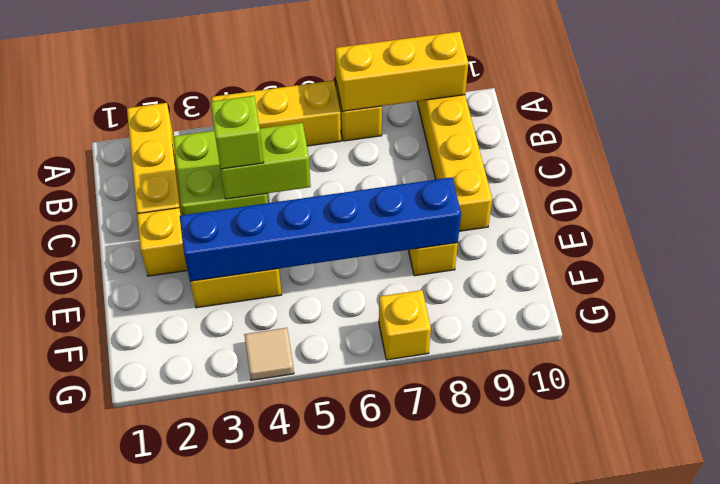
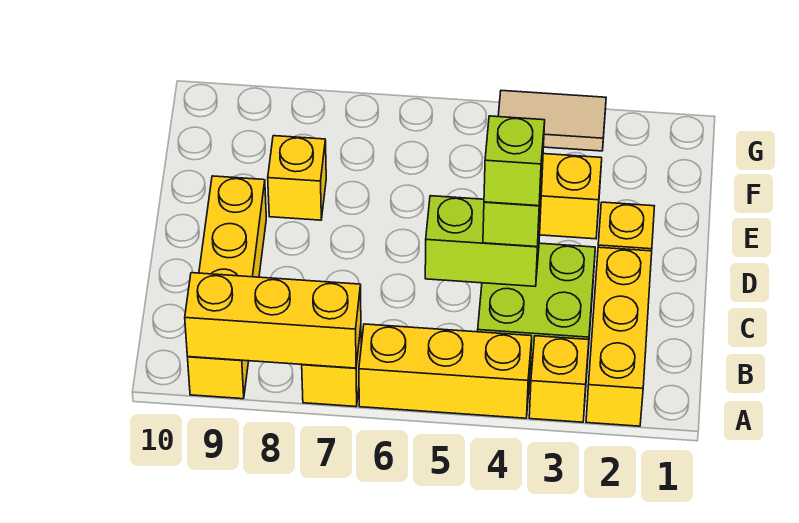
none -> lime brick C4 level 4
blue brick E3:E8 level 2 -> none
tan tile G4 level 1 -> tan tile G3:G4 level 1
yellow brick G7 level 1 -> yellow brick A3 level 1

